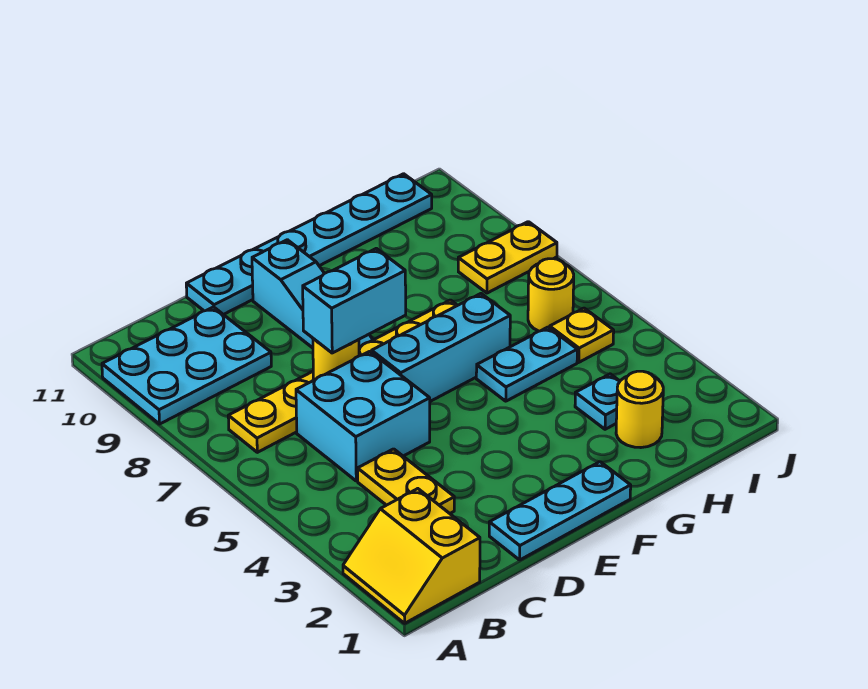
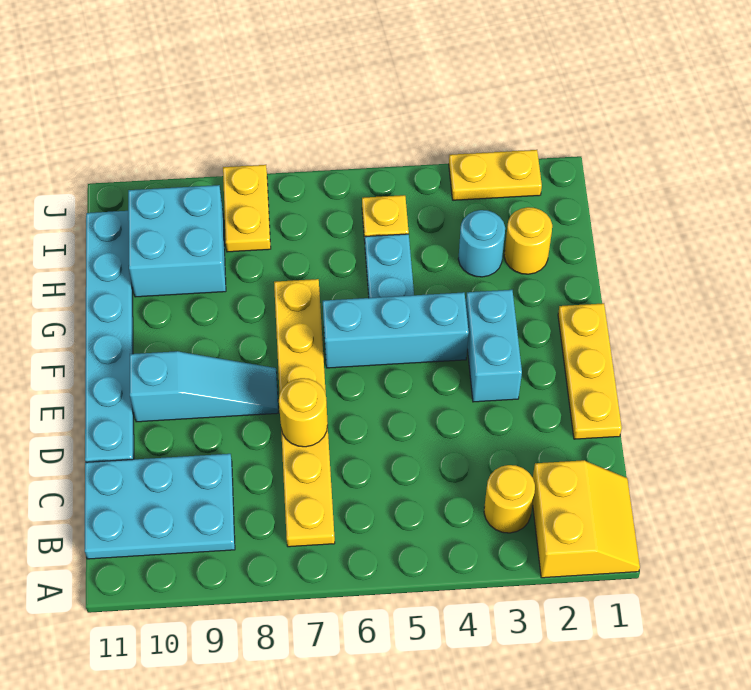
yellow slope A1:B2 level 1 top B -> yellow slope A1:B2 level 1 top 2
cyan plate A9:C10 level 1 -> cyan plate B9:C11 level 1
yellow plate C3:C4 level 1 -> yellow plate J2:J3 level 1
cyan brick C5:D6 level 1 -> cyan brick H9:I10 level 1
cyan plate D1:F1 level 1 -> yellow plate D1:F1 level 1
cyan brick D7:E7 level 3 -> cyan brick E3:F3 level 1
cyan brick E6:G6 level 1 -> cyan brick F4:F6 level 1
cyan plate H3 level 1 -> cyan round brick H3 level 1
yellow round brick I6 level 1 -> yellow round brick B3 level 1

